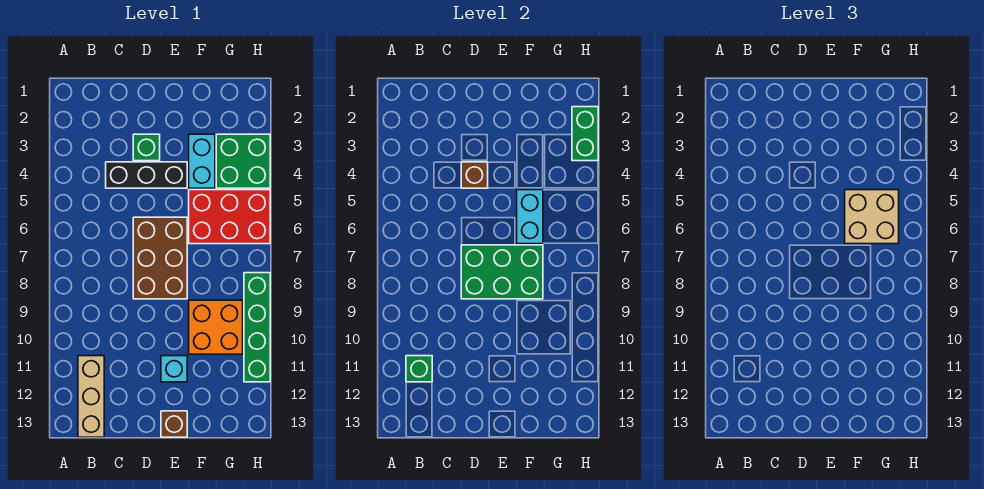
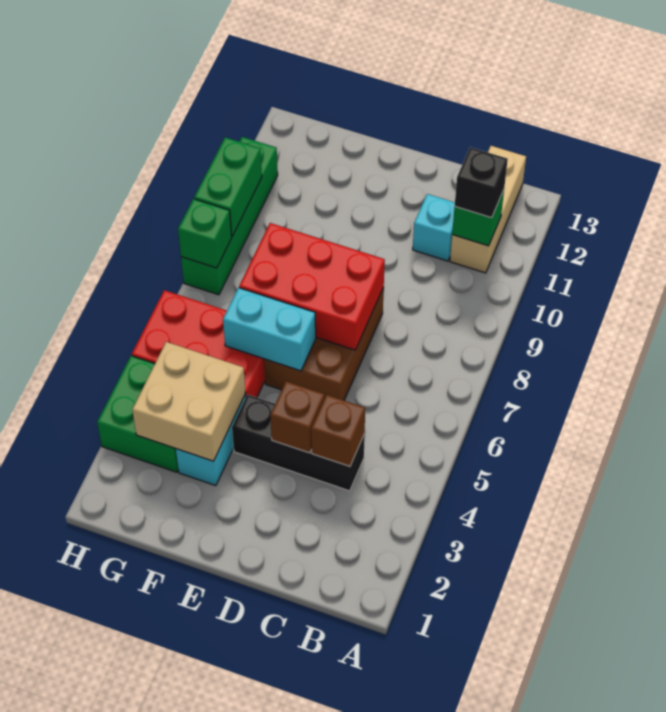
none -> black brick B11 level 3
green brick D3 level 1 -> green brick H8 level 2
green brick D7:F8 level 2 -> red brick D7:F8 level 2
cyan brick E11 level 1 -> cyan brick C11 level 1
brown brick E13 level 1 -> brown brick C4 level 2
cyan brick F5:F6 level 2 -> cyan brick E6:F6 level 2
tan brick F5:G6 level 3 -> tan brick F3:G4 level 2
orange brick F9:G10 level 1 -> none
green brick H2:H3 level 2 -> green brick H9:H10 level 2

